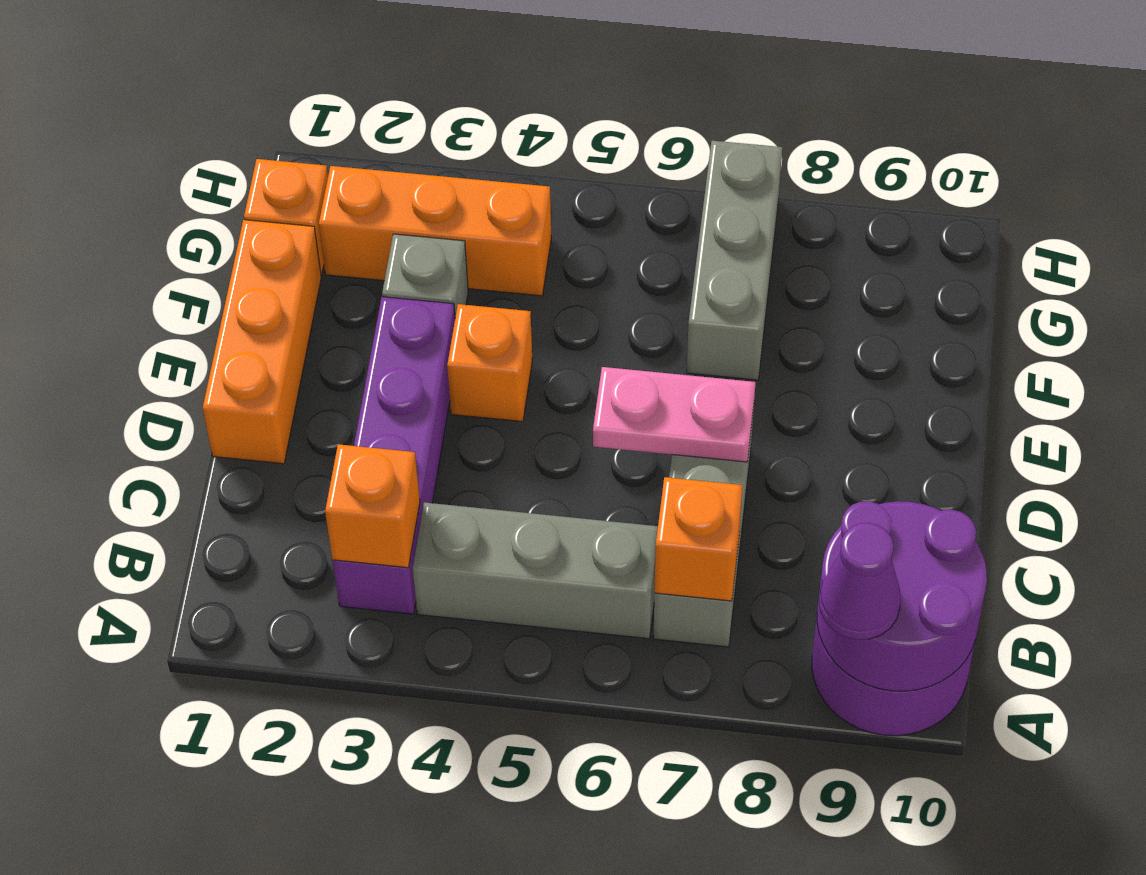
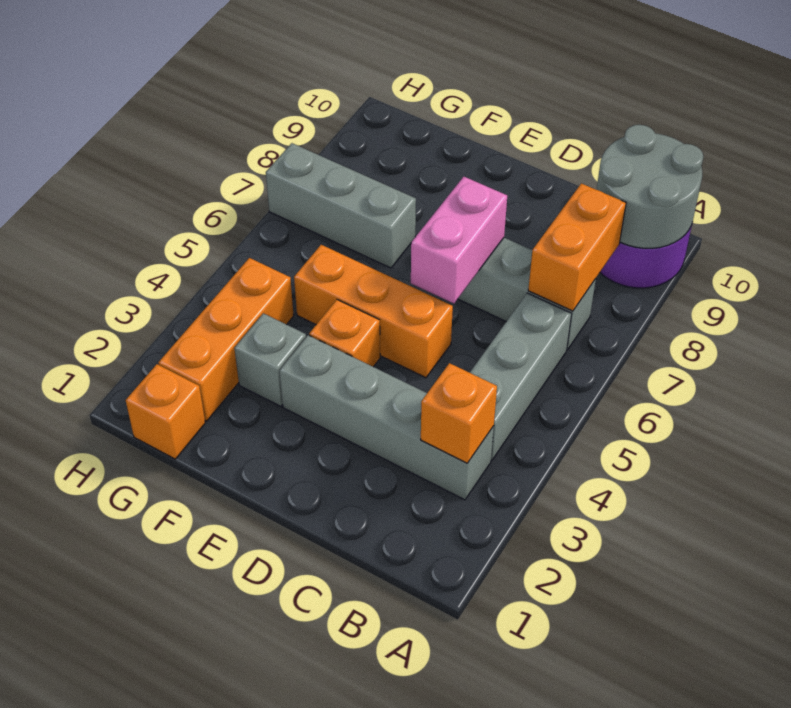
purple round brick A9:B10 level 2 -> grey round brick A9:B10 level 2
purple cone A9 level 3 -> none
purple brick B3:E3 level 1 -> grey brick B3:E3 level 1
orange brick B7 level 2 -> orange brick B7:B8 level 2
orange brick D1:F1 level 1 -> orange brick D5:F5 level 1
pink plate D6:D7 level 2 -> pink brick D6:D7 level 2

